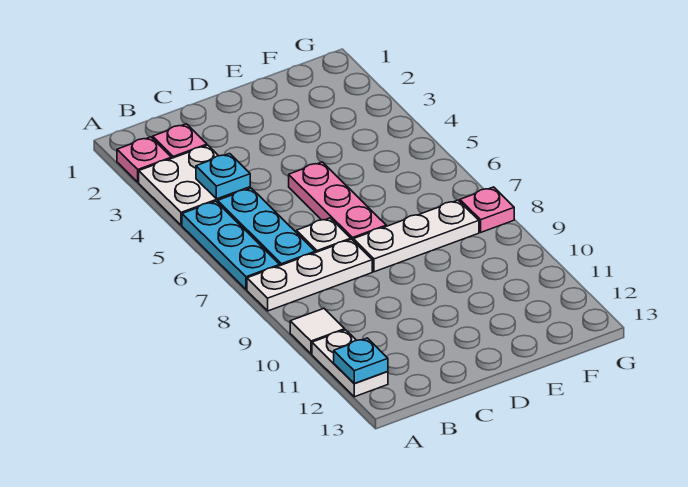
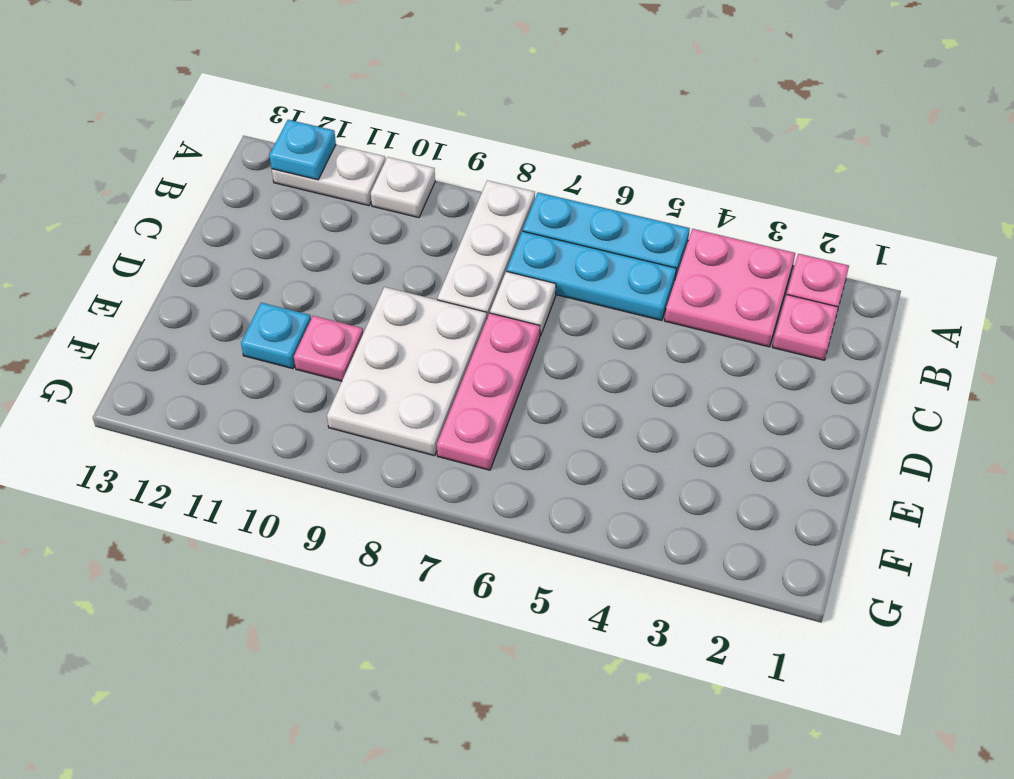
white plate A3:B4 level 1 -> pink plate A3:B4 level 1
white tile A10 level 1 -> white plate A10 level 1
cyan plate B4 level 2 -> cyan plate E11 level 1
pink plate D5:D7 level 1 -> pink plate D7:F7 level 1
white plate D8:F8 level 1 -> white plate D8:F9 level 1
pink plate G8 level 1 -> pink plate E10 level 1

